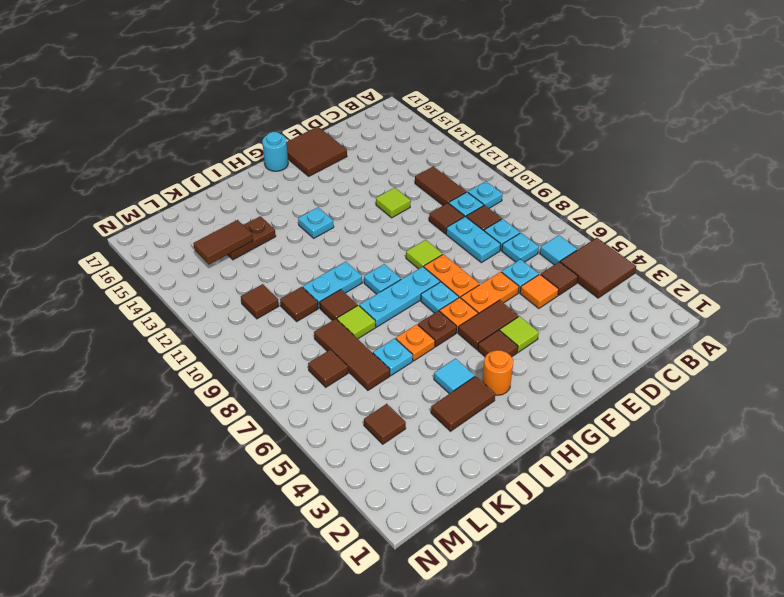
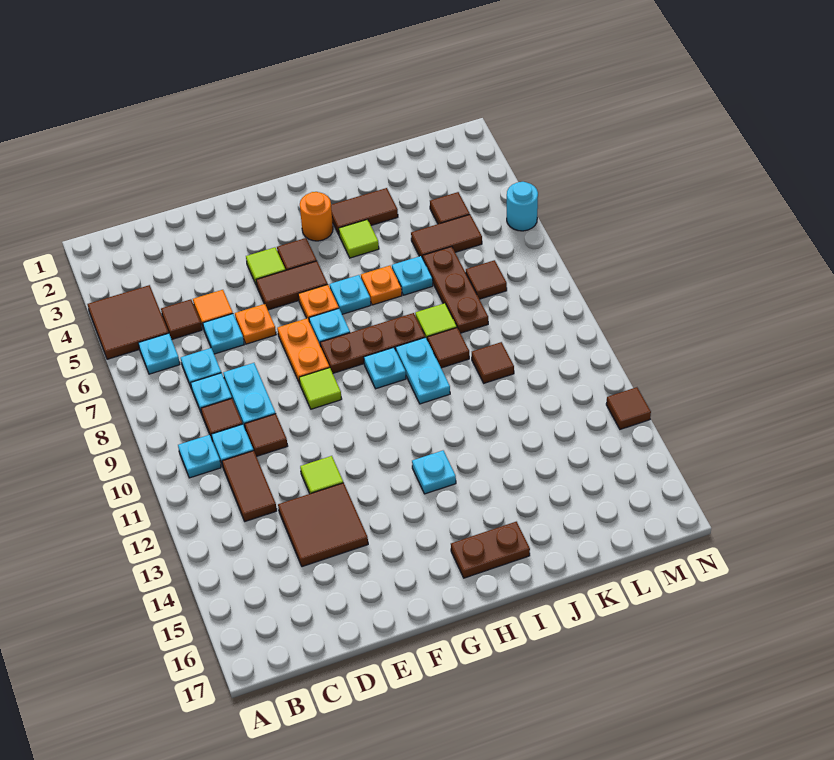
cyan tile B6 level 1 -> cyan plate B6 level 1
orange plate E6:F6 level 1 -> orange plate E6 level 1
brown tile E16:F17 level 1 -> brown tile D13:E14 level 1
cyan plate G8:I8 level 1 -> brown plate G8:I8 level 1
cyan round brick G17 level 1 -> cyan round brick N5 level 1
brown plate H6 level 1 -> cyan plate H6 level 1
cyan tile I4 level 1 -> lime tile I4 level 1
cyan plate I10:J10 level 1 -> cyan plate I9:I10 level 1
brown plate J14:K14 level 1 -> brown plate H16:I16 level 1
brown tile K6:K8 level 1 -> brown plate K6:K8 level 1
brown tile K14:L14 level 2 -> brown tile K5:L5 level 1
brown tile L11 level 1 -> brown tile N13 level 1

